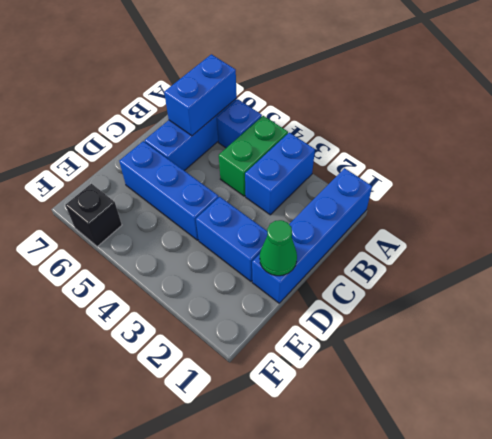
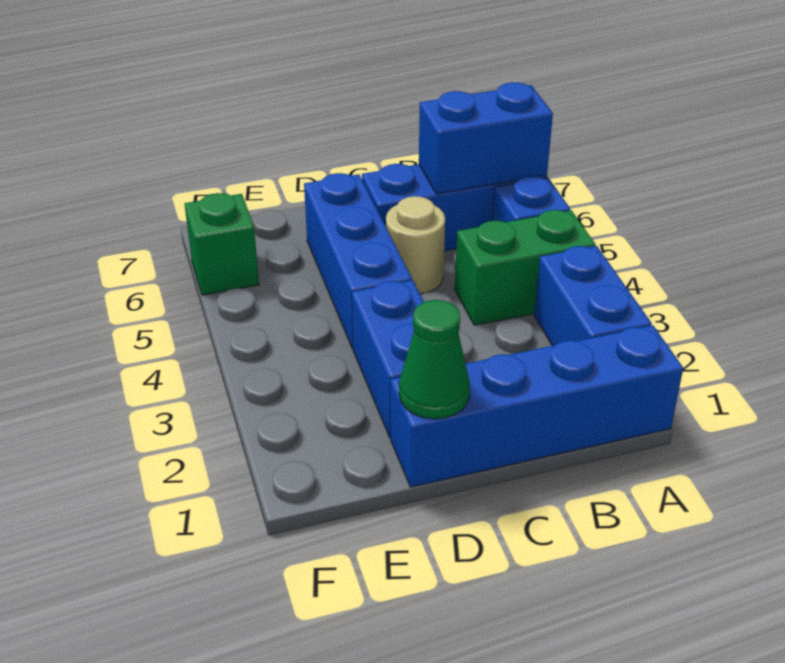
blue brick A3:B3 level 1 -> blue brick A2:A3 level 1
none -> tan round brick C5 level 1
black brick F6 level 1 -> green brick F6 level 1

